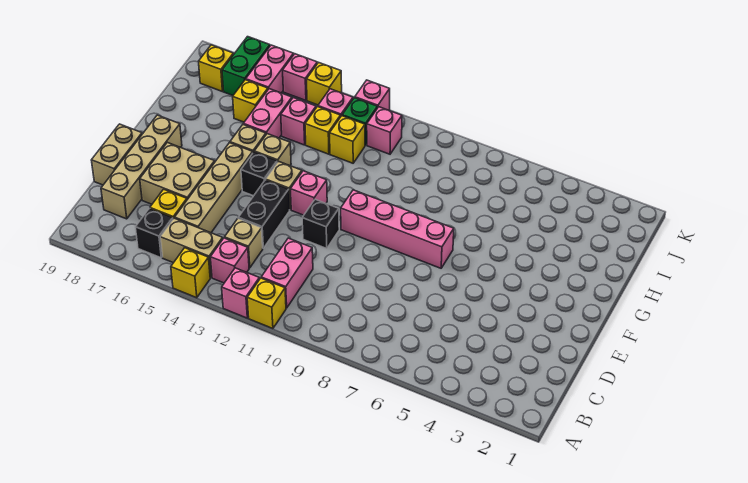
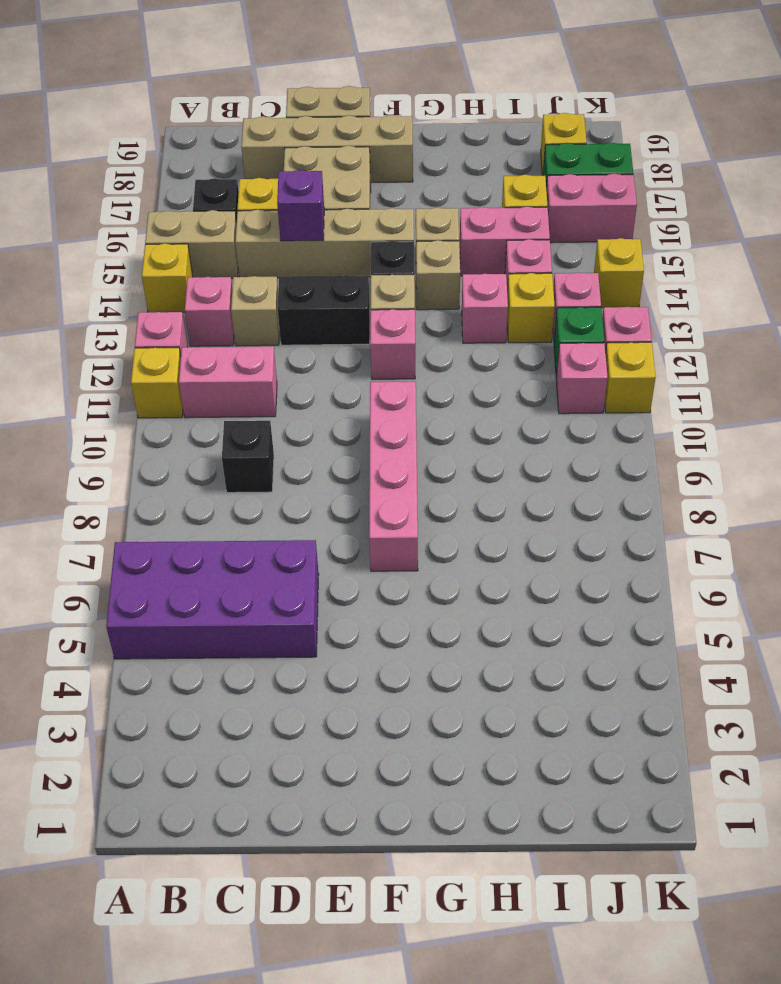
none -> purple brick A5:D6 level 1
tan brick B14:B15 level 1 -> tan brick A15:B15 level 1
none -> purple brick D15 level 2
black brick E11 level 1 -> black brick C9 level 1
yellow brick I12 level 1 -> yellow brick K11 level 1
pink brick K15 level 1 -> pink brick H13 level 1

